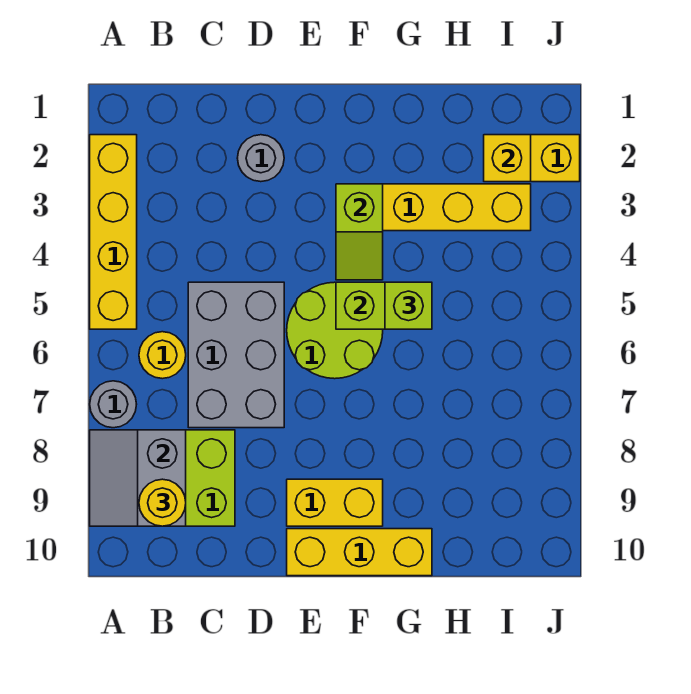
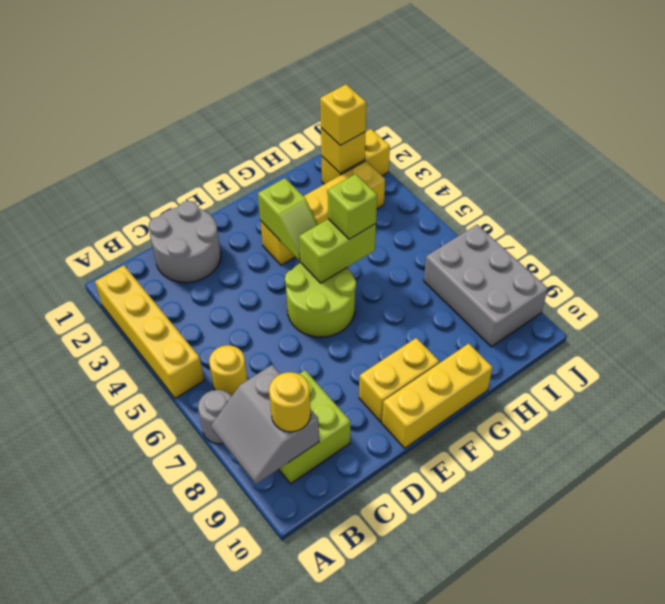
grey brick C5:D7 level 1 -> grey brick I7:J9 level 1
grey round brick D2 level 1 -> grey round brick C1:D2 level 1
none -> yellow brick I2 level 3

